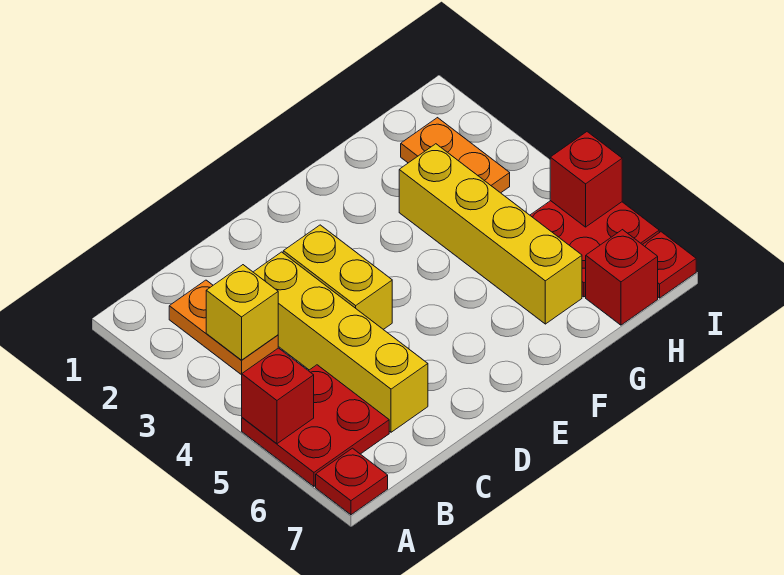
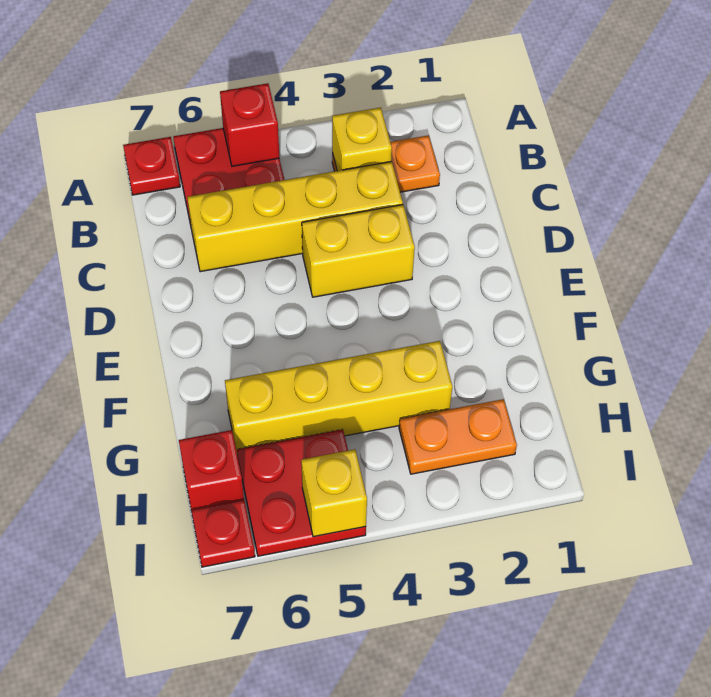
red brick I5 level 2 -> yellow brick I5 level 2

